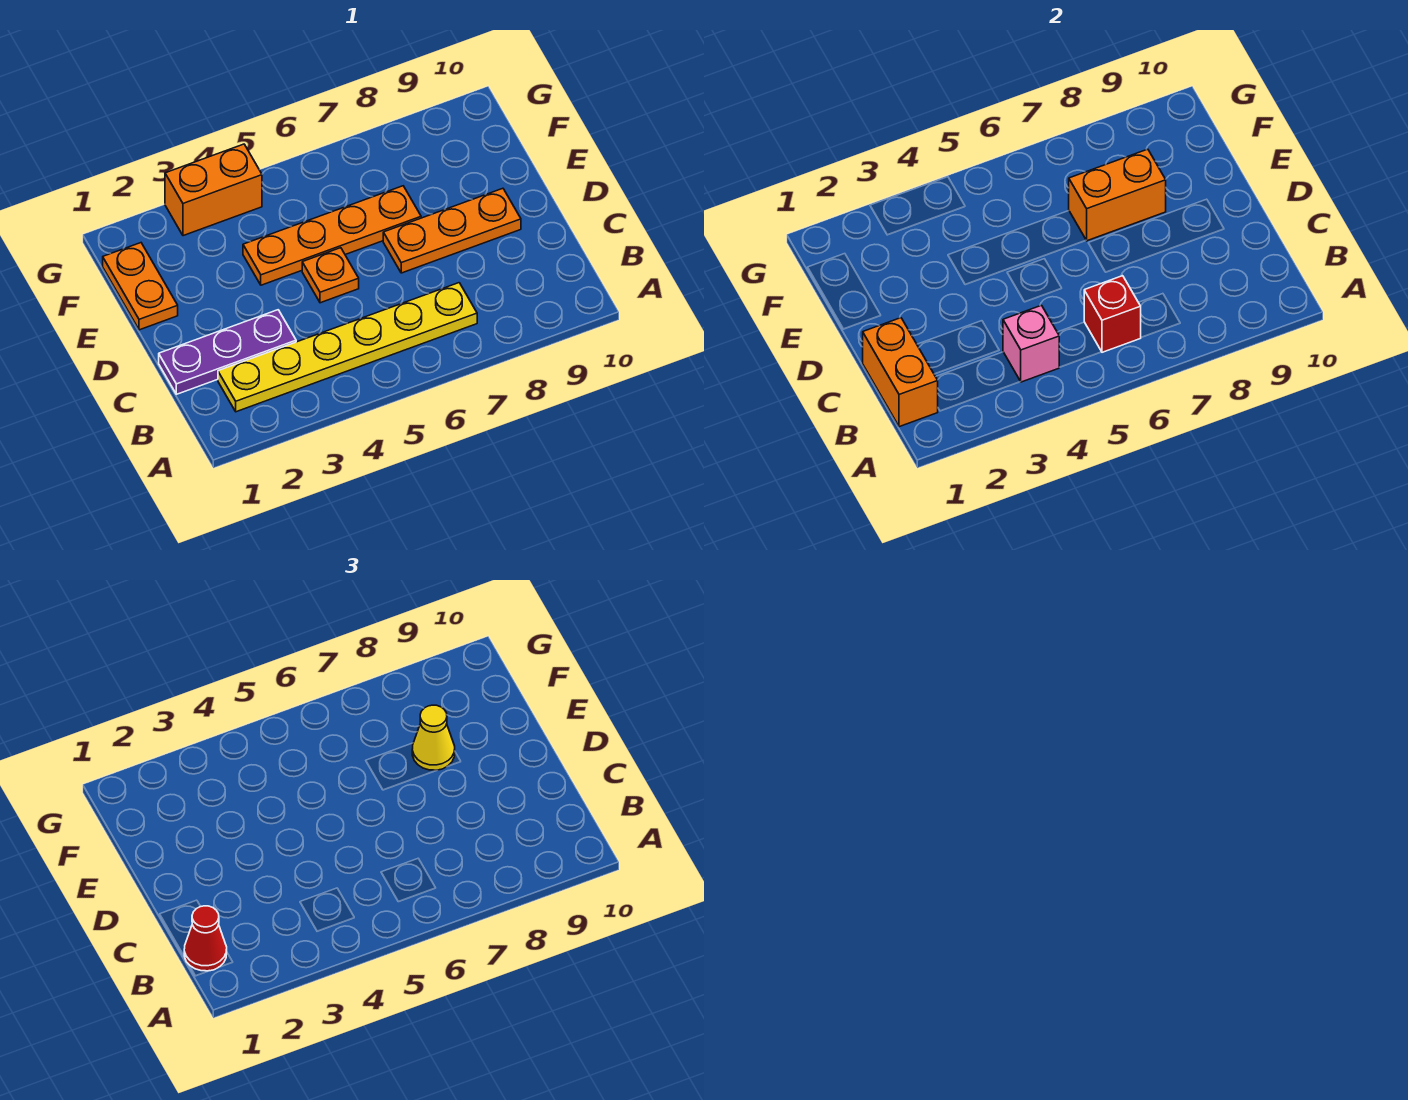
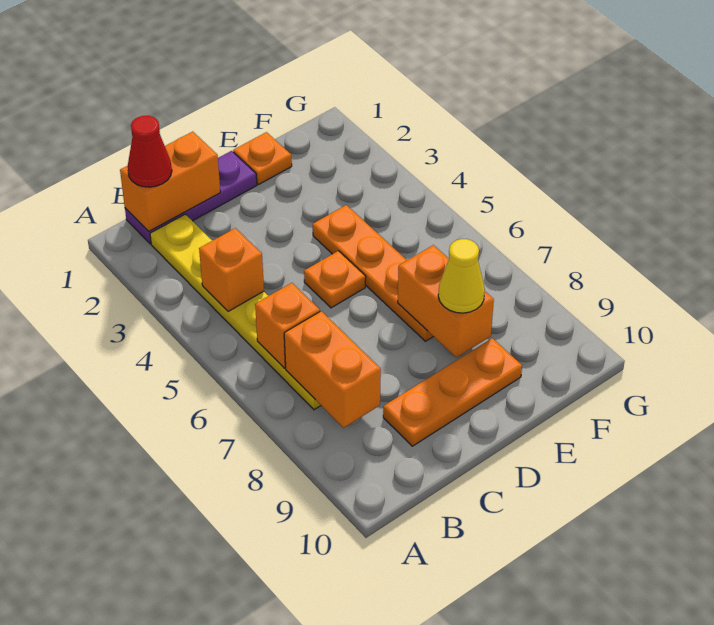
pink brick B4 level 2 -> orange brick B4 level 2
red brick B6 level 2 -> orange brick B6 level 2
purple plate C1:C3 level 1 -> purple plate B1:D1 level 1
orange plate D7:D9 level 1 -> orange plate C9:E9 level 1
orange plate E1:F1 level 1 -> orange plate E1 level 1
orange brick G3:G4 level 1 -> orange brick B7:B8 level 2

